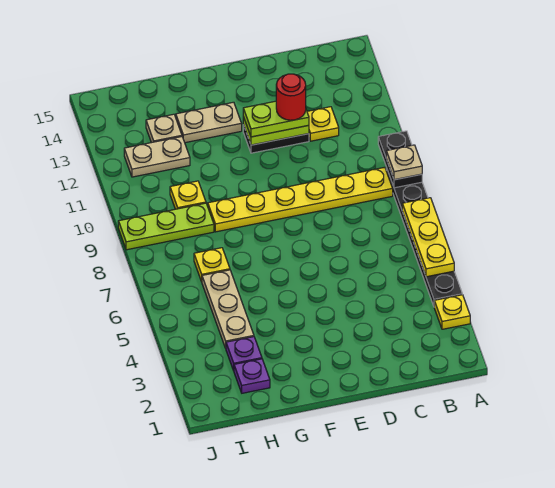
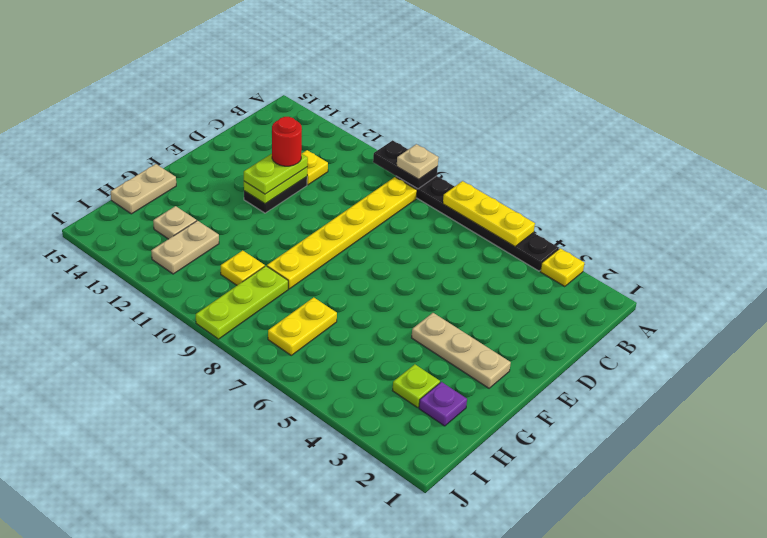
tan plate F13:G13 level 1 -> tan plate G15:H15 level 1
purple plate H3 level 1 -> lime plate H3 level 1
tan plate H4:H6 level 1 -> tan plate F2:F4 level 1
yellow plate H7 level 1 -> yellow plate H7:I7 level 1

